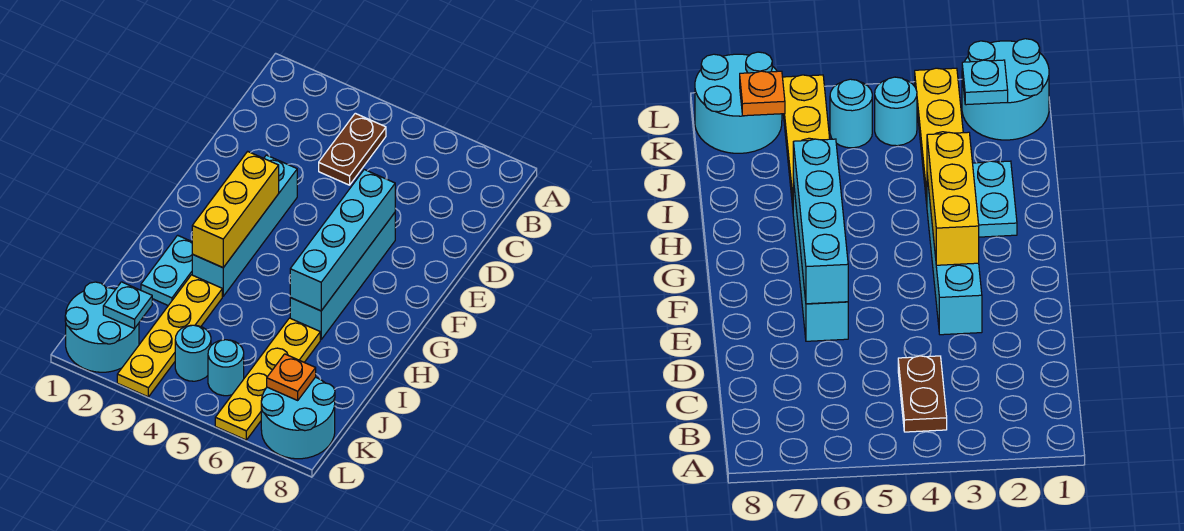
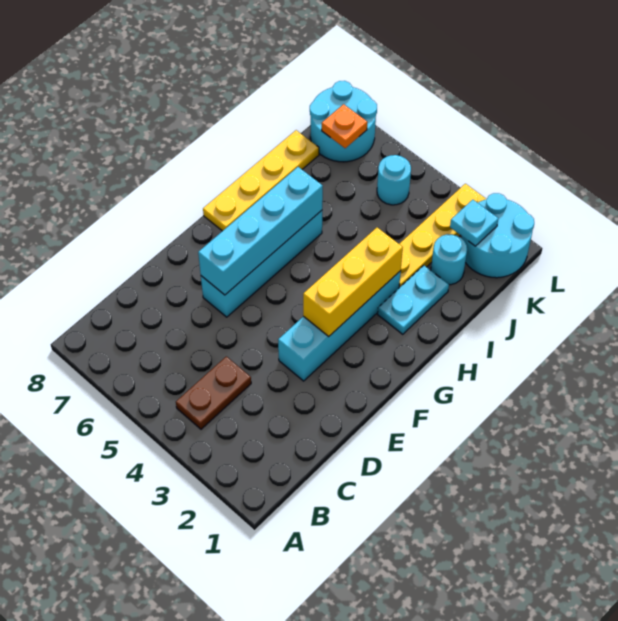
yellow plate I6:L6 level 1 -> yellow plate G8:J8 level 1
cyan round brick K4 level 1 -> cyan round brick J2 level 1

